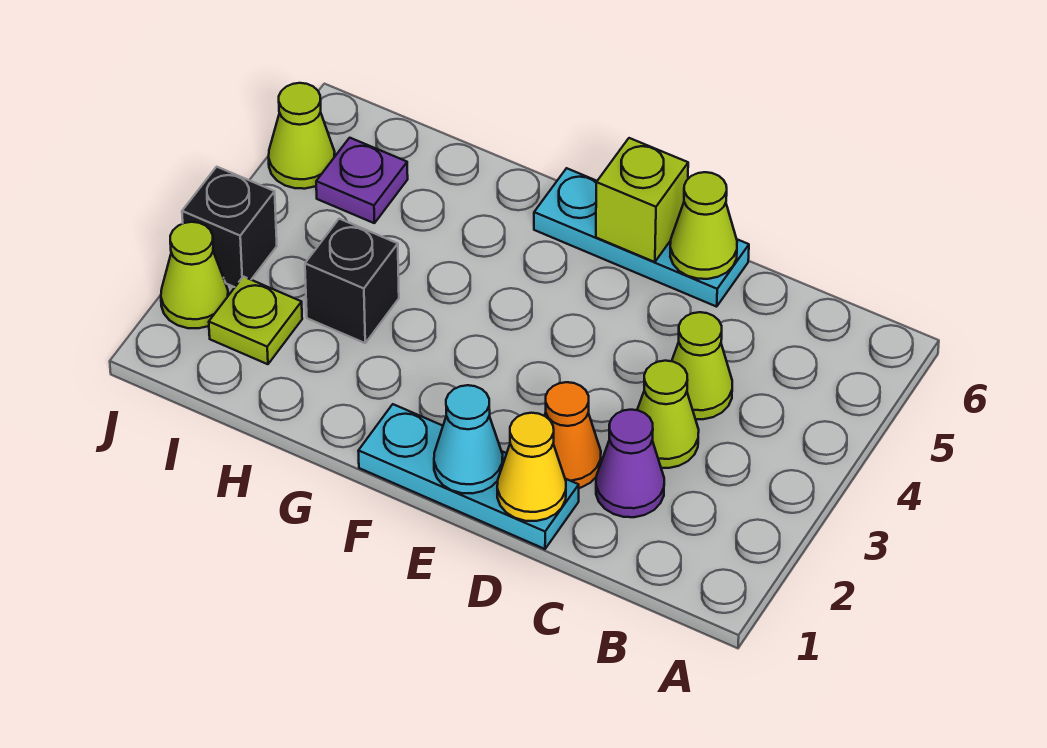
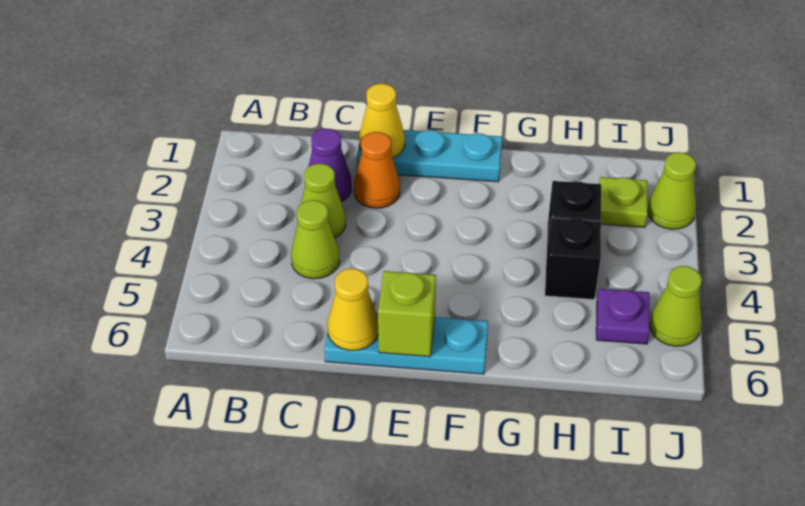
lime cone D6 level 2 -> yellow cone D6 level 2
cyan cone E1 level 2 -> none
black brick J3 level 1 -> black brick H4 level 1

